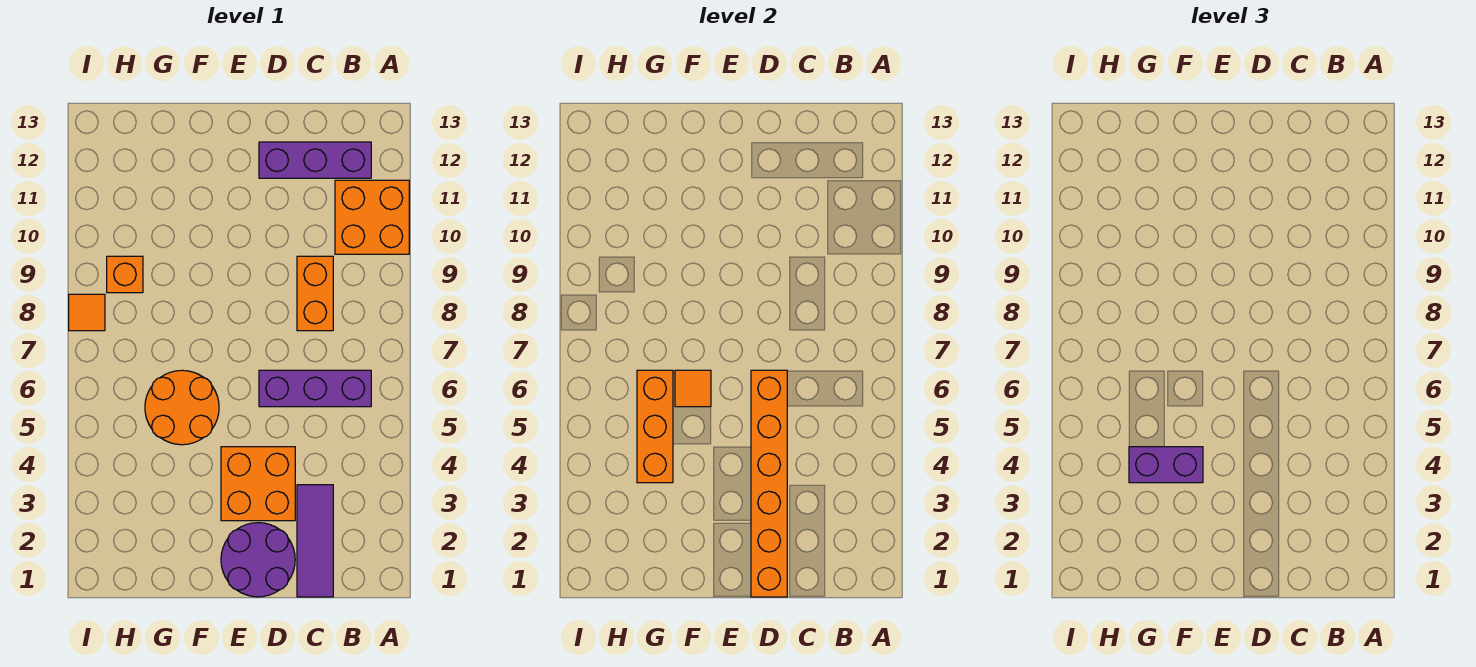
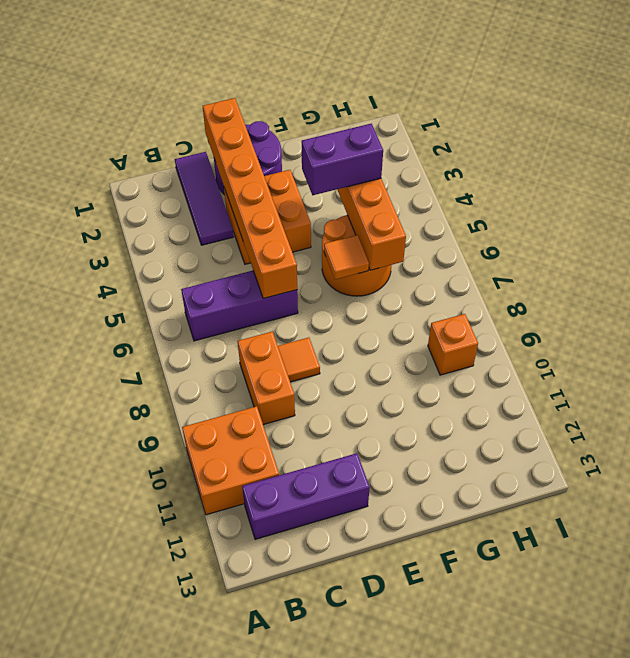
orange tile I8 level 1 -> orange tile D8 level 1

